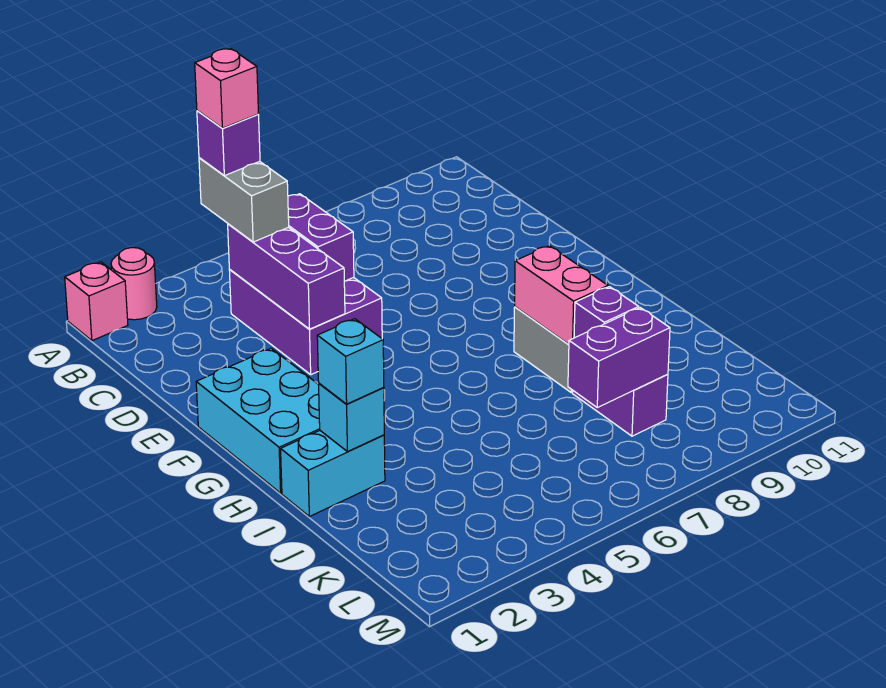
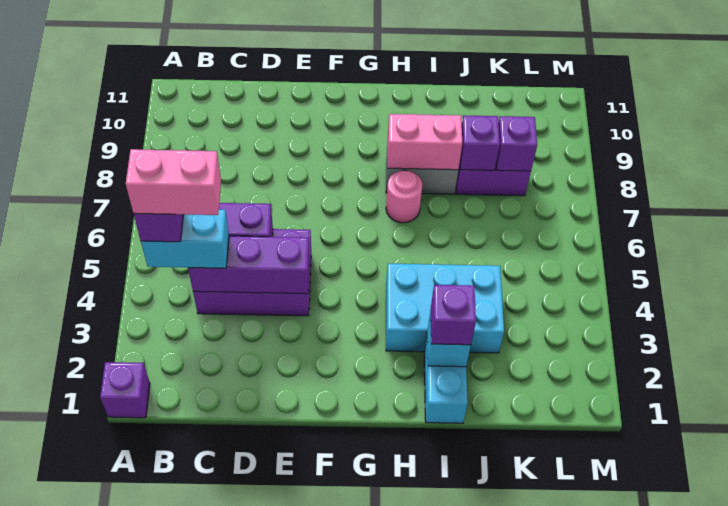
pink brick A1 level 1 -> purple brick A1 level 1
pink round brick A2 level 1 -> pink round brick H7 level 1
grey brick B4:C4 level 3 -> cyan brick B4:C4 level 3
pink brick B4 level 5 -> pink brick B4:C4 level 5
cyan brick F1:H2 level 1 -> cyan brick H3:J4 level 1
cyan brick I2 level 3 -> purple brick I2 level 3
purple brick K7:K8 level 2 -> purple brick K8 level 2

